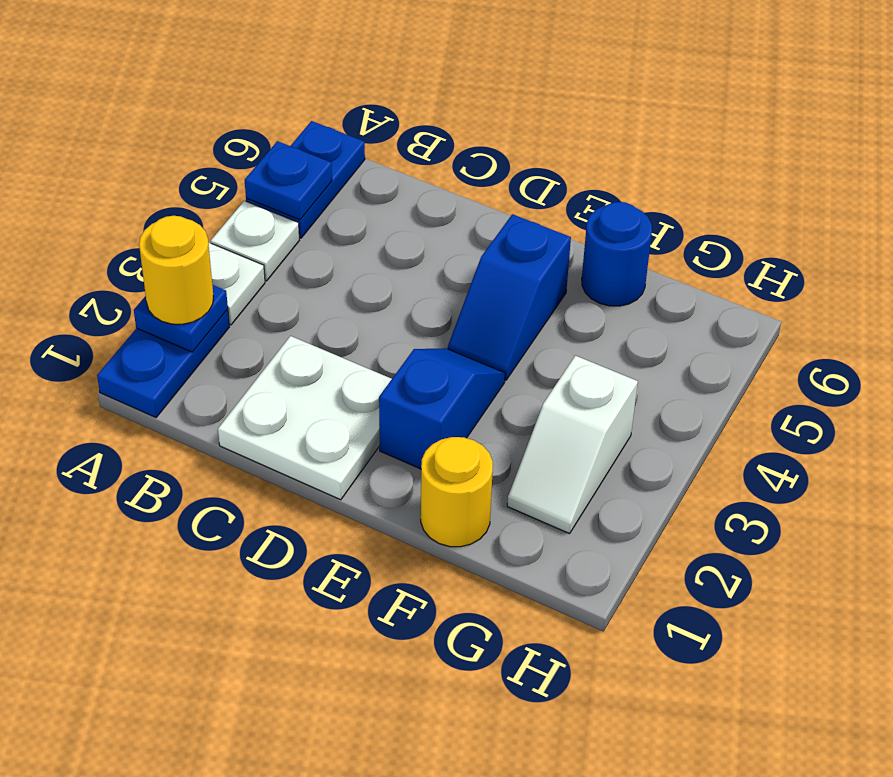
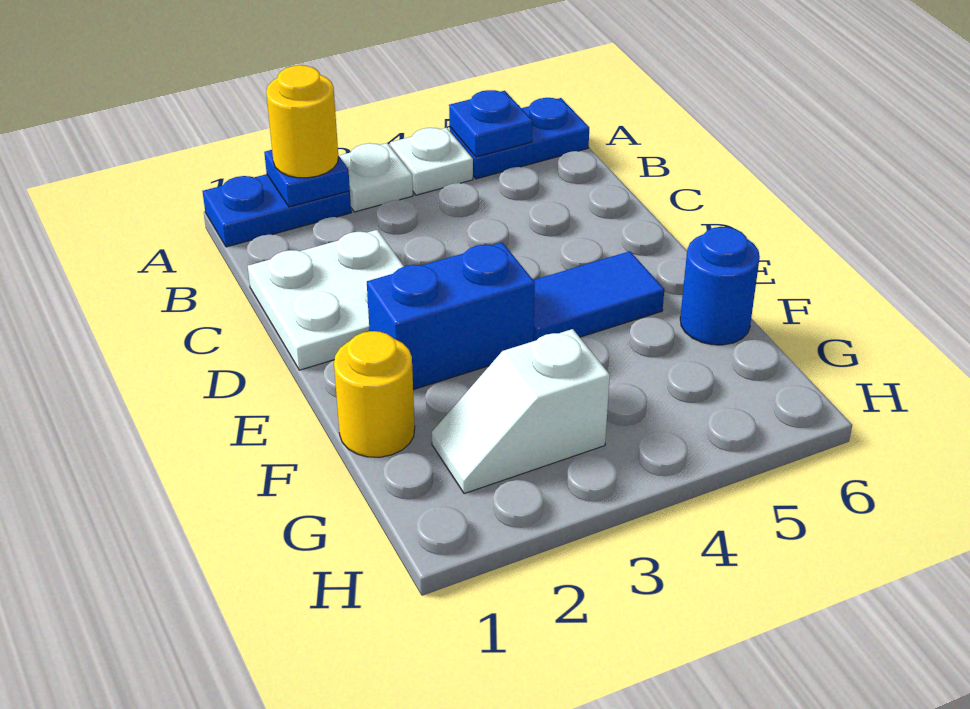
blue slope E2:E3 level 1 top 2 -> blue brick E2:E3 level 1
blue slope E4:E5 level 1 top 5 -> blue tile E4:E5 level 1

